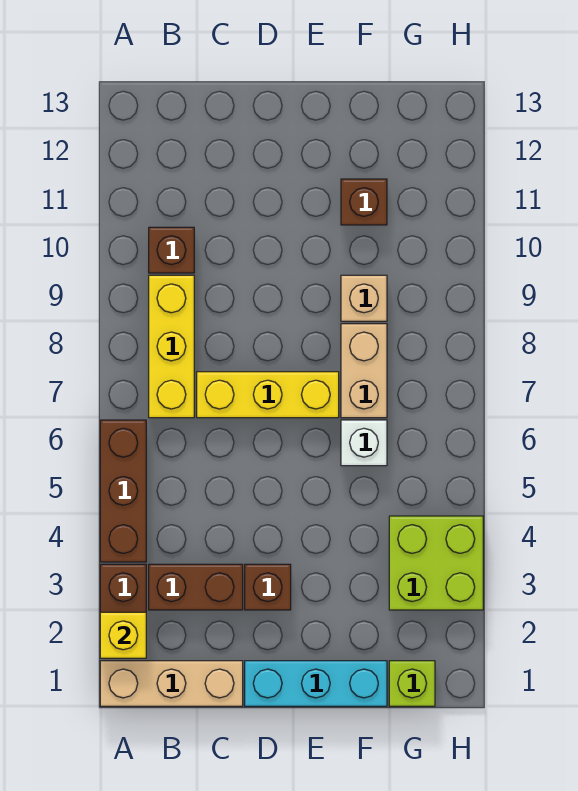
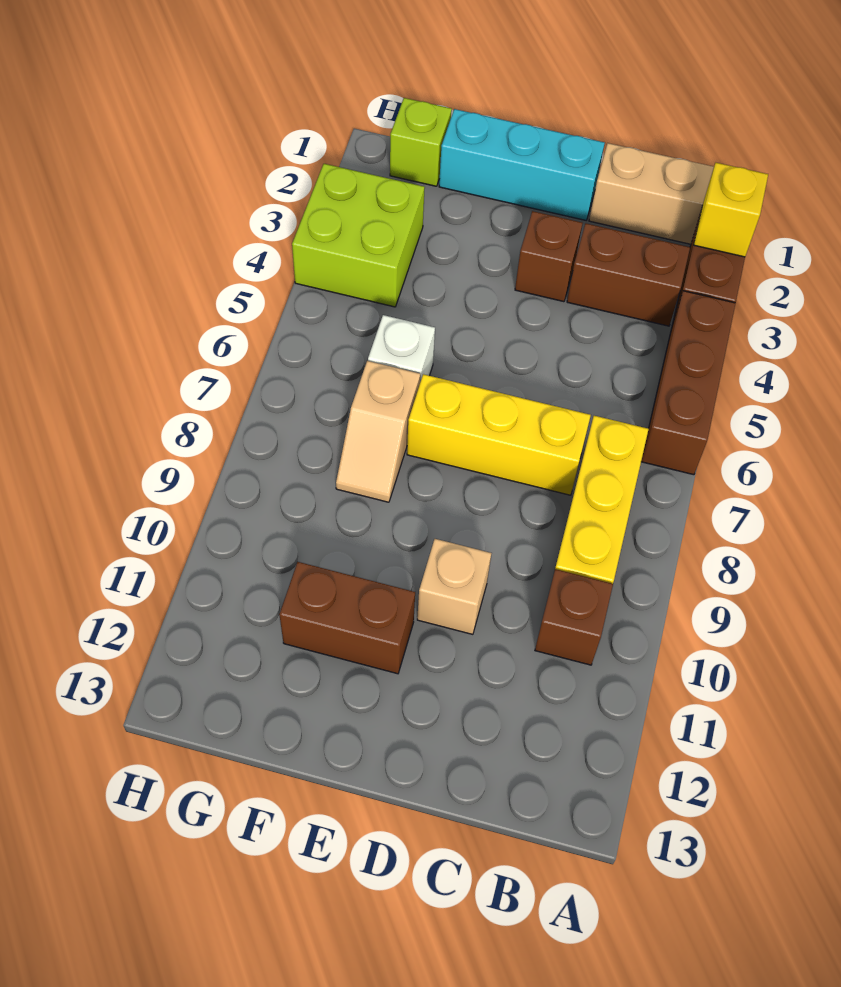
tan brick F7:F8 level 1 -> tan slope F7:F8 level 1 top 7
tan brick F9 level 1 -> tan brick D10 level 1
brown brick F11 level 1 -> brown brick E11:F11 level 1

